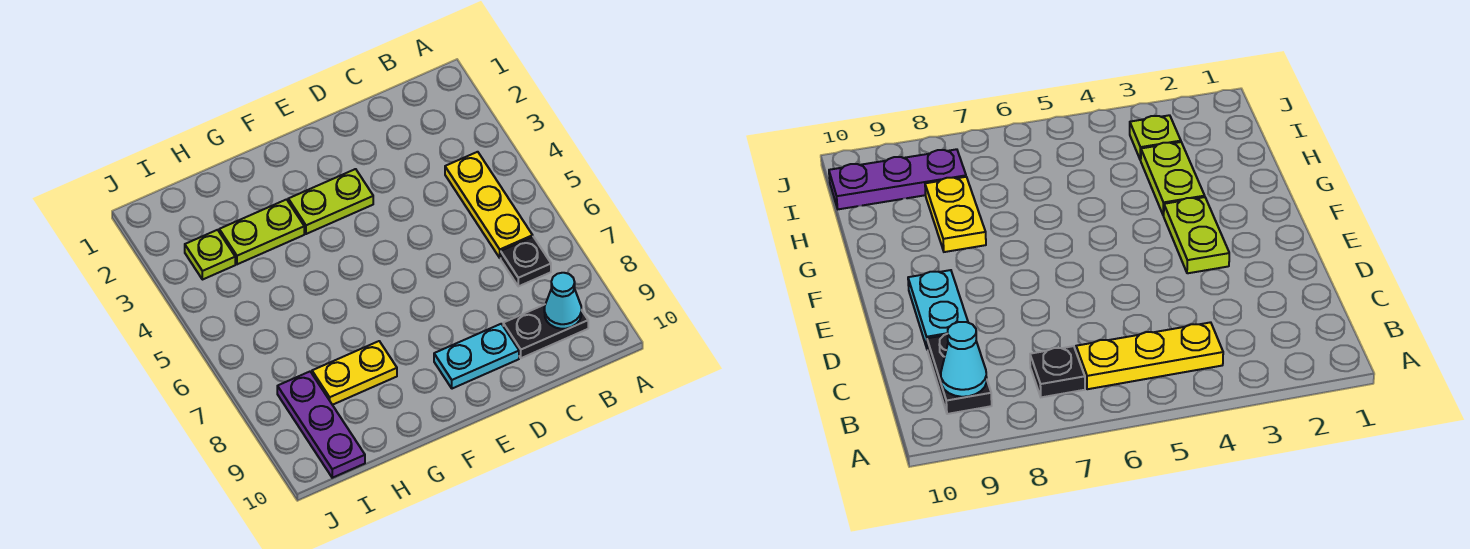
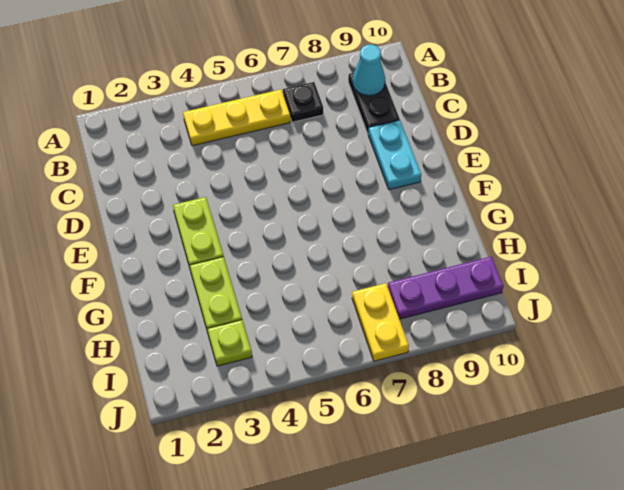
yellow plate G8:H8 level 1 -> yellow plate I7:J7 level 1

